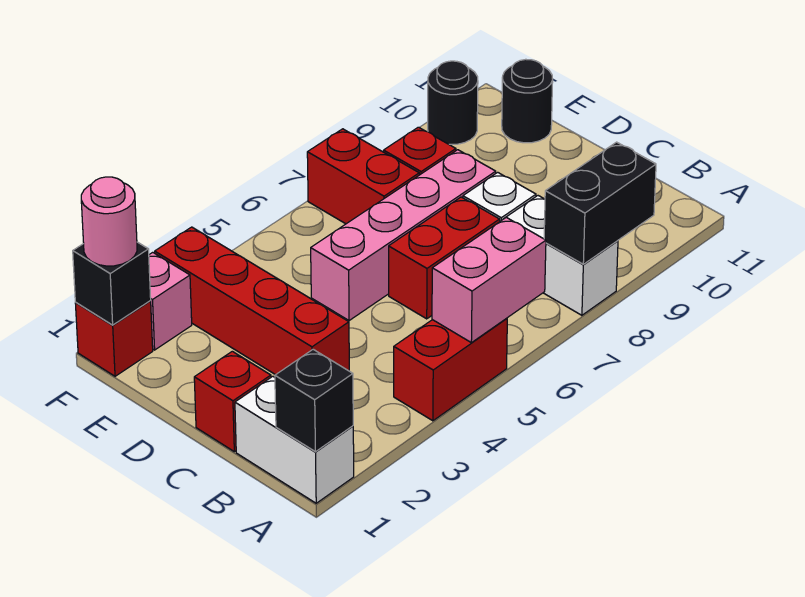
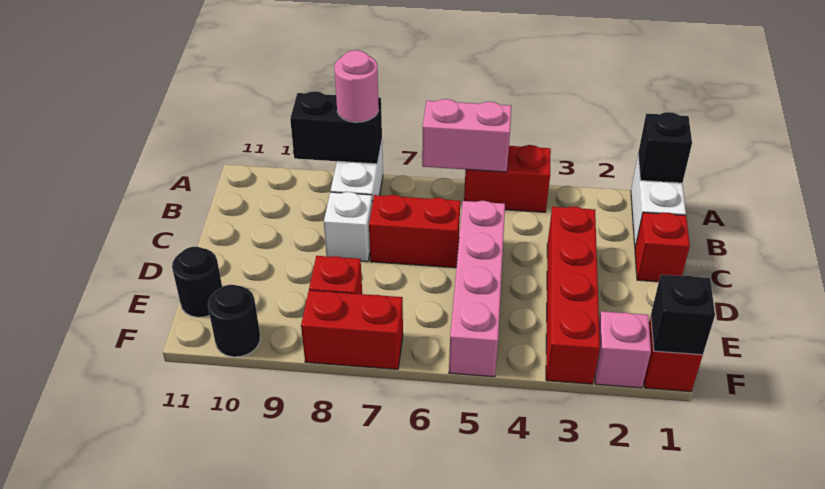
pink brick D5:D8 level 1 -> pink brick C5:F5 level 1
red brick E7:F7 level 1 -> red brick F7:F8 level 1
pink round brick F1 level 3 -> pink round brick A8 level 3

